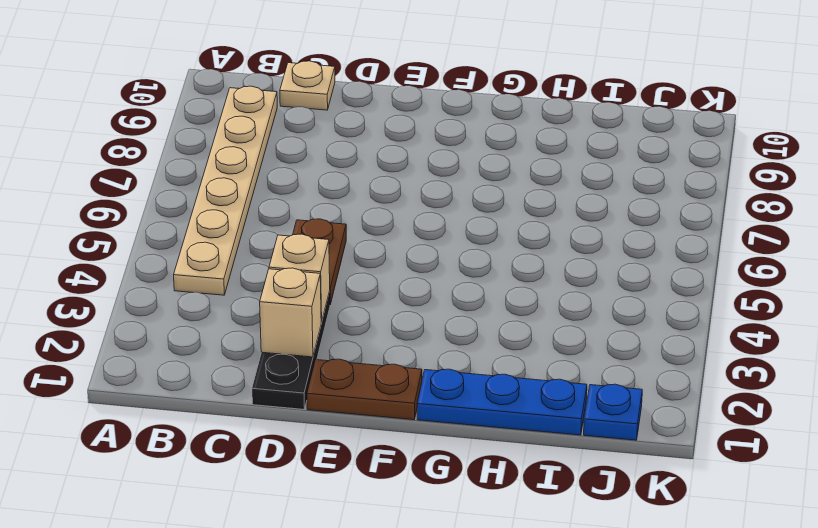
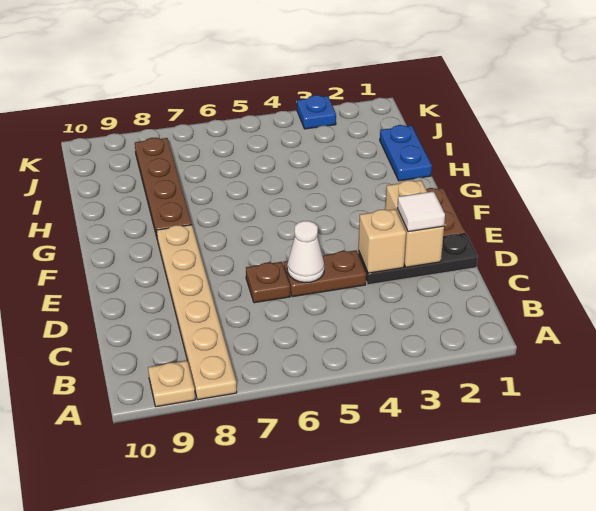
tan plate B4:B9 level 1 -> tan plate A8:F8 level 1
tan plate C10 level 1 -> tan plate A9 level 1
tan brick D2 level 2 -> tan brick D2:E2 level 2
none -> white tile D2 level 3
none -> white cone D5 level 2
none -> brown plate D6 level 1
blue plate G1:I1 level 1 -> blue plate H1:I1 level 1
none -> brown plate G8:J8 level 1
blue plate J1 level 1 -> blue plate K3 level 1

